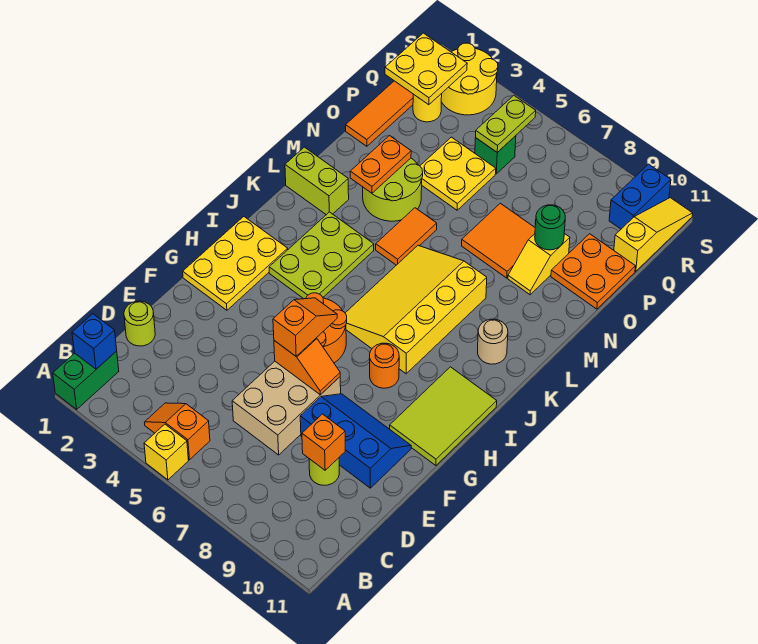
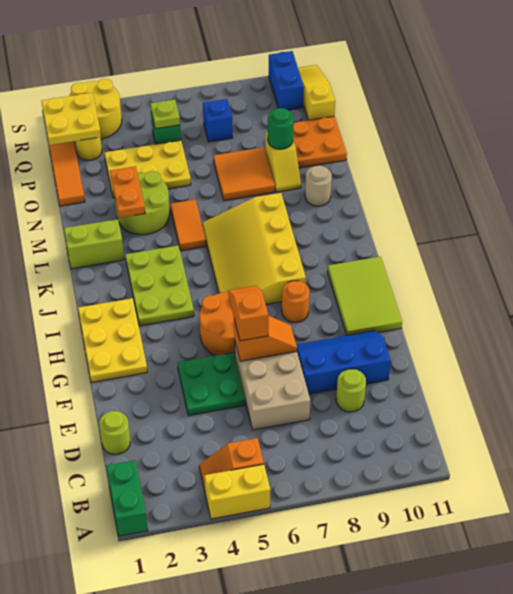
yellow brick A5 level 1 -> yellow brick A4:A5 level 1
blue brick B1 level 2 -> blue brick Q7 level 1
orange brick D9 level 2 -> none
none -> green plate E4:F5 level 1
tan round brick K10 level 1 -> tan round brick M10 level 1
yellow plate O4:P5 level 1 -> yellow plate O3:P5 level 1
lime plate Q5:R5 level 2 -> lime plate Q5 level 2

